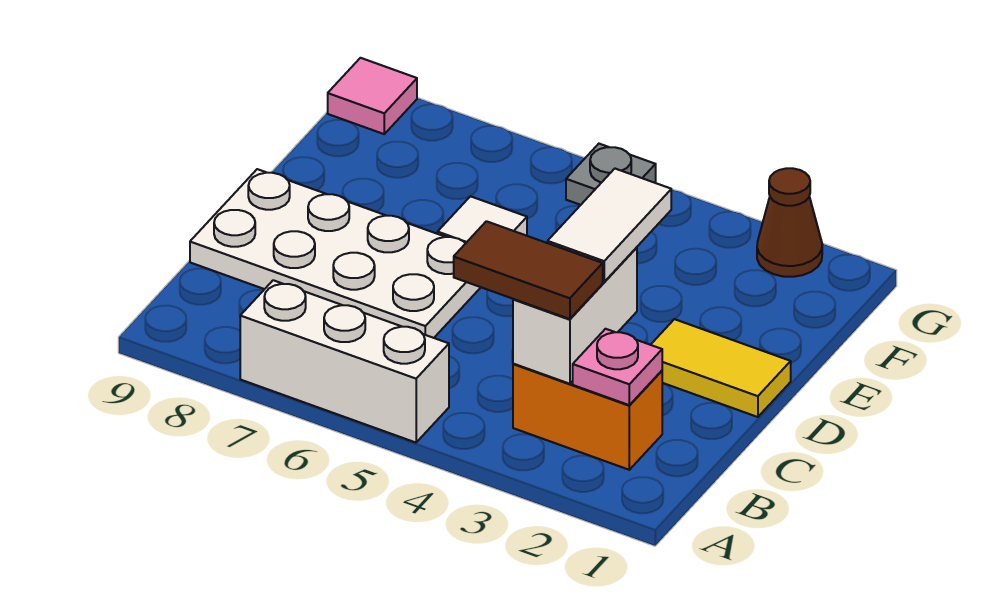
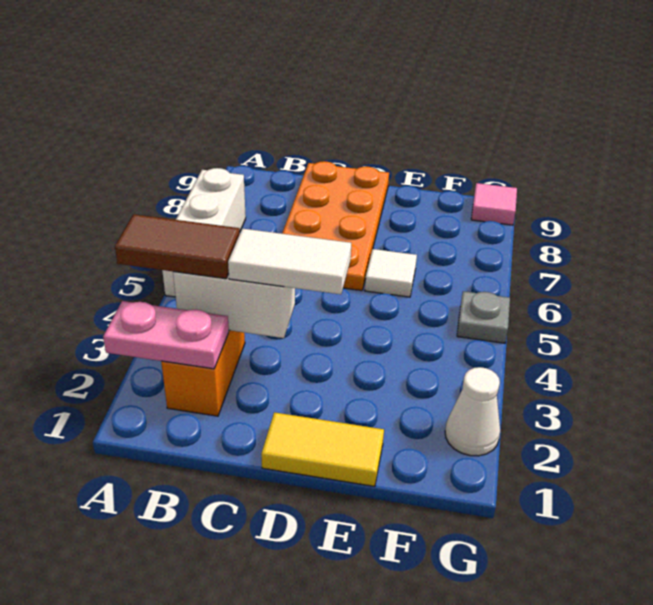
pink plate B2 level 2 -> pink plate A2:B2 level 2
brown tile B3:B4 level 3 -> brown tile A3:B3 level 3
white plate C6:D9 level 1 -> orange plate C6:D9 level 1
yellow tile D1:D2 level 1 -> yellow tile D1:E1 level 1
brown cone G2 level 1 -> white cone G2 level 1

